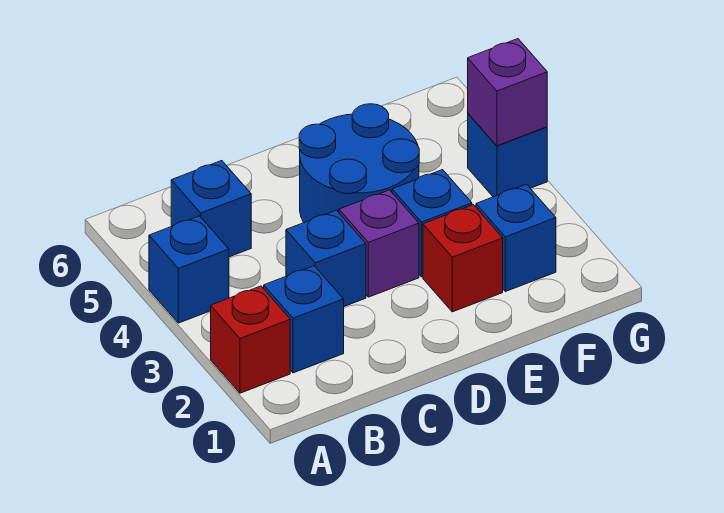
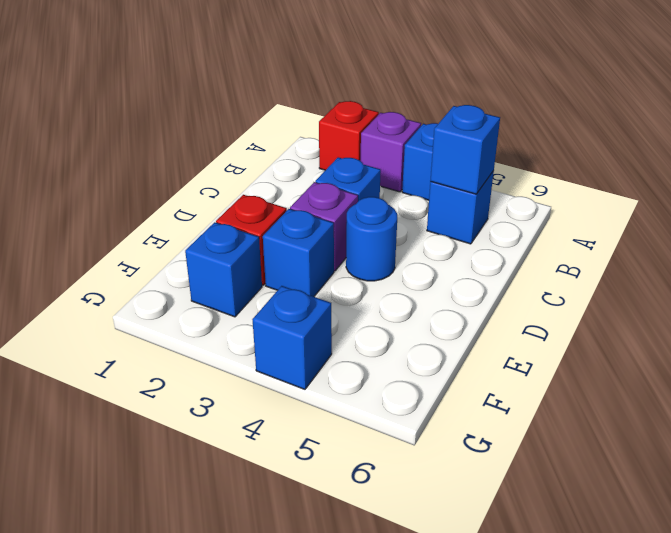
blue brick B2 level 1 -> blue brick B5 level 2
blue round brick D4:E5 level 1 -> blue round brick D4 level 1
purple brick G4 level 2 -> purple brick A3 level 1

